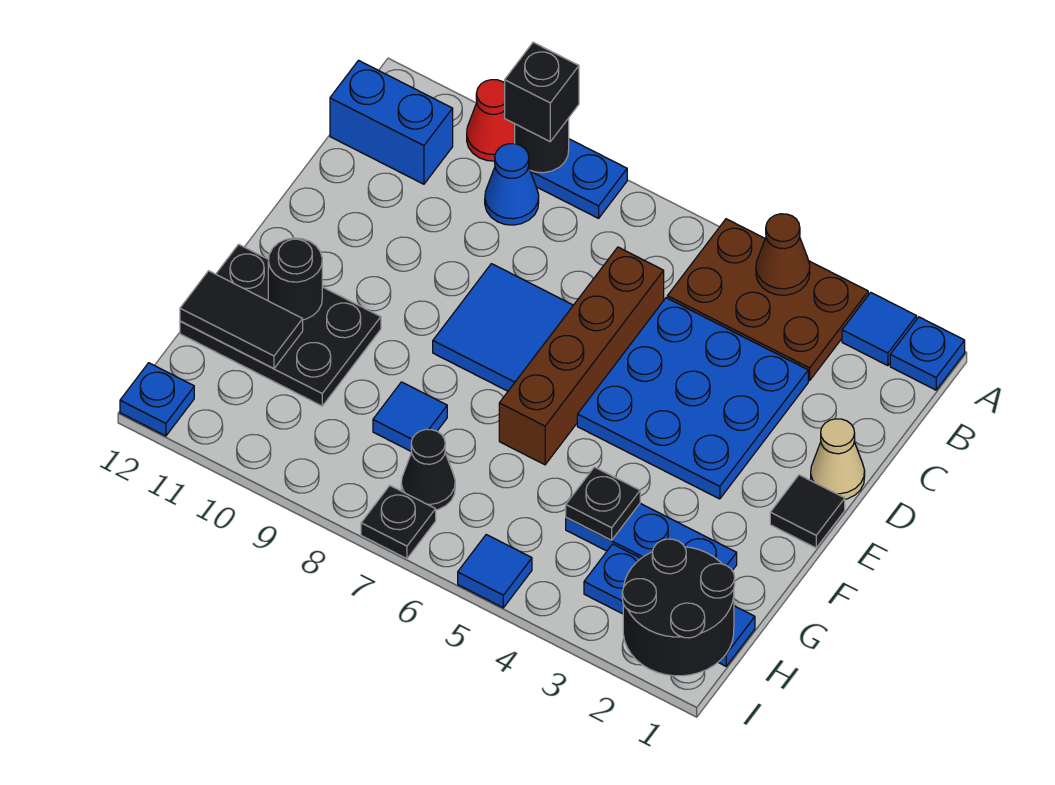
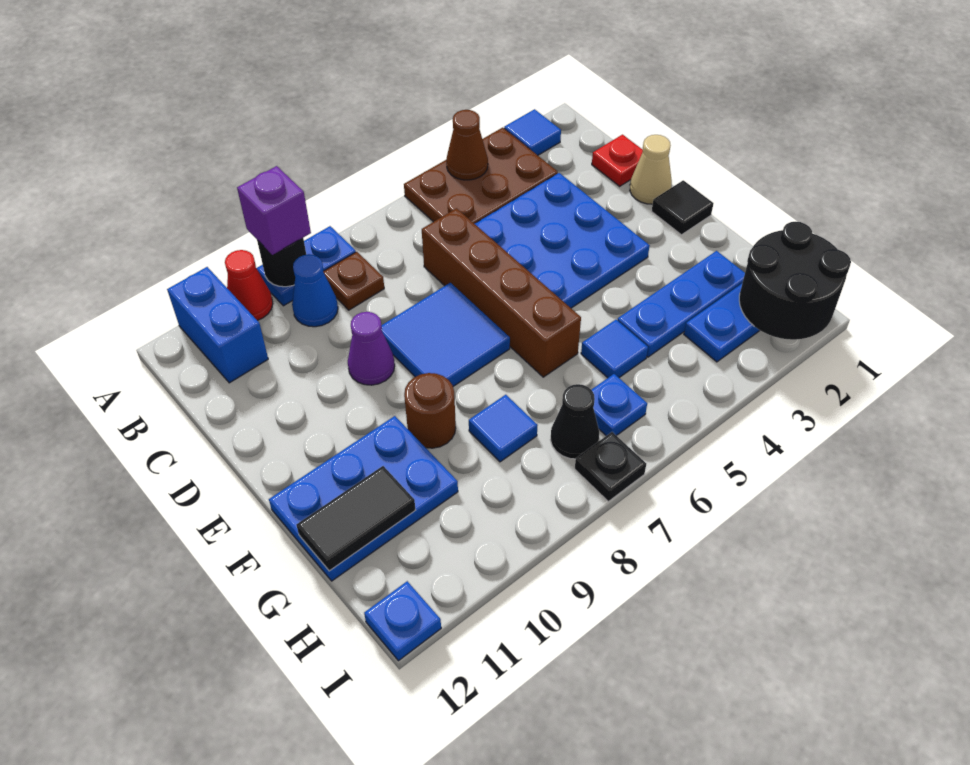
blue plate A1 level 1 -> blue plate H6 level 1
black brick A9 level 3 -> purple brick A9 level 3
none -> brown plate B8 level 1
blue brick B11:B12 level 1 -> blue brick A11:B11 level 1
none -> red plate C1 level 1
none -> purple cone D9 level 1
none -> brown round brick F9 level 1
black plate F10:G12 level 1 -> blue plate F10:G12 level 1
black round brick F11 level 2 -> none
black plate G4 level 2 -> none
blue tile I5 level 1 -> blue tile G5 level 1

